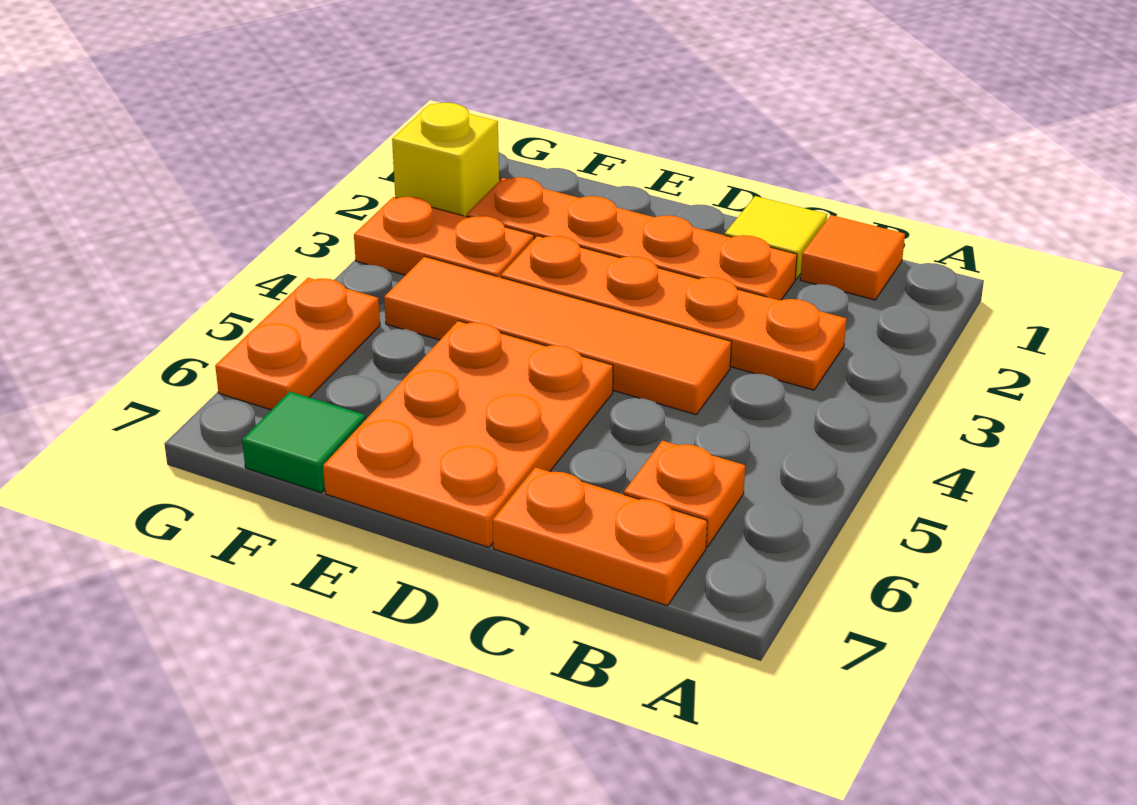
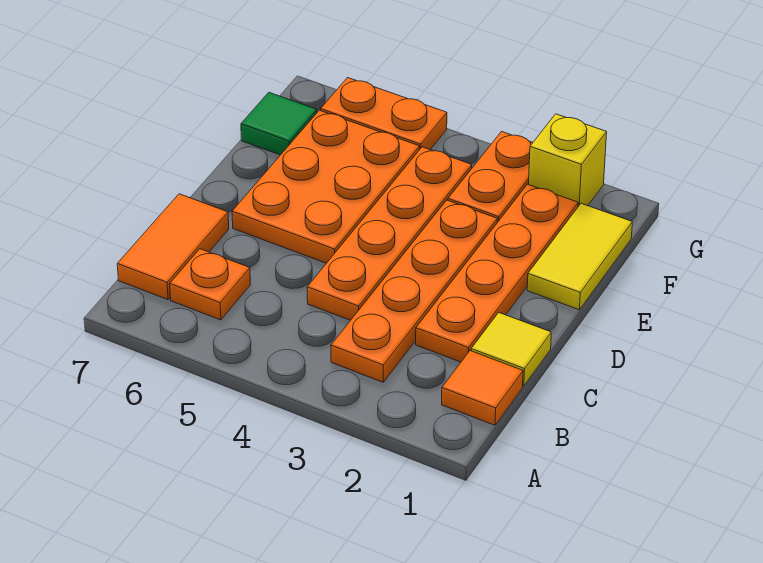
orange plate B7:C7 level 1 -> orange tile B7:C7 level 1
orange tile C4:F4 level 1 -> orange plate C4:F4 level 1
orange plate D5:E7 level 1 -> orange plate D5:F6 level 1
none -> yellow tile E1:F1 level 1

